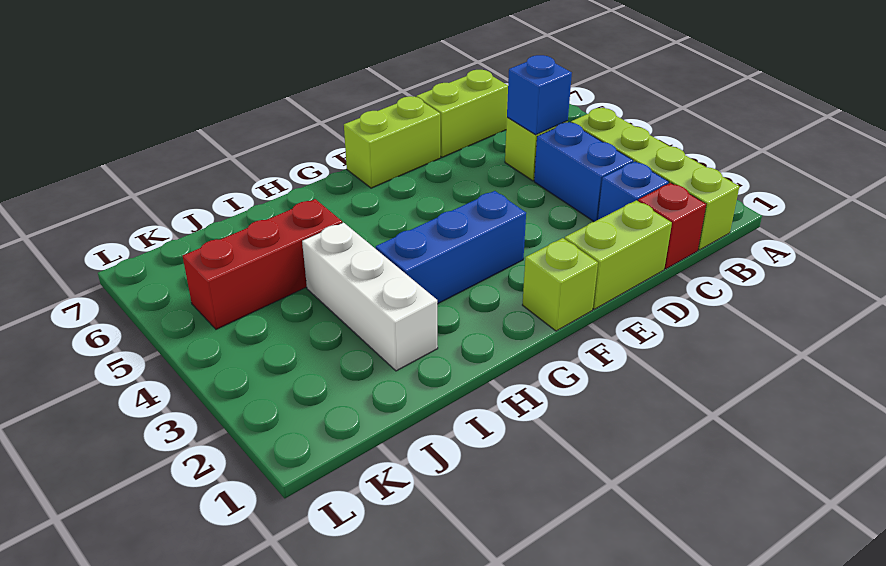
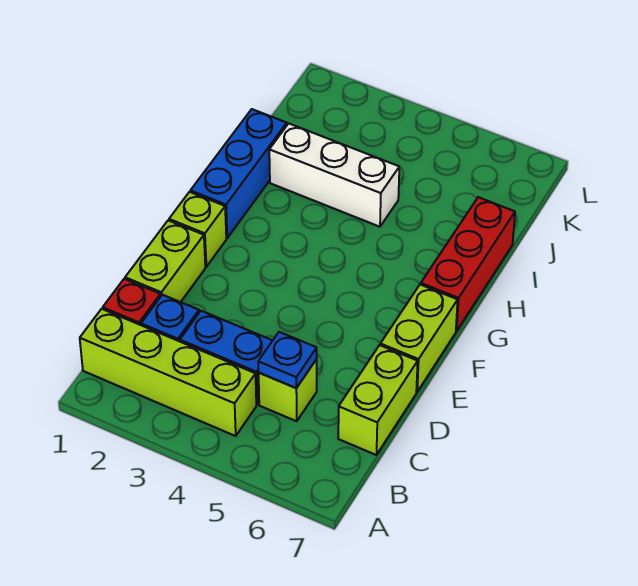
blue brick C5 level 2 -> blue plate C5 level 2
blue brick F3:H3 level 1 -> blue brick G1:I1 level 1
red brick I5:K5 level 1 -> red brick G7:I7 level 1

